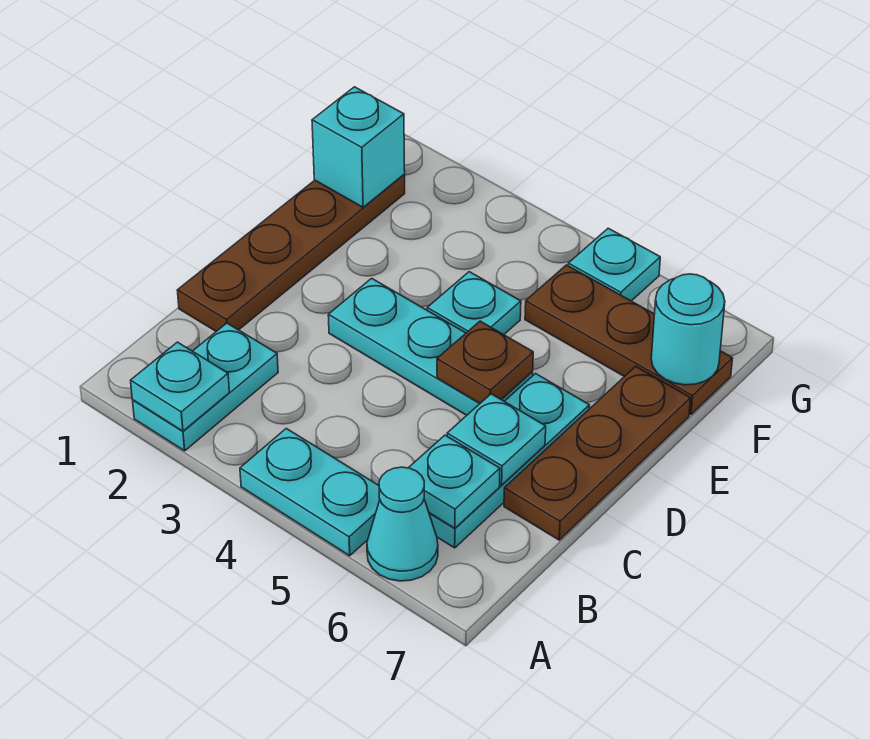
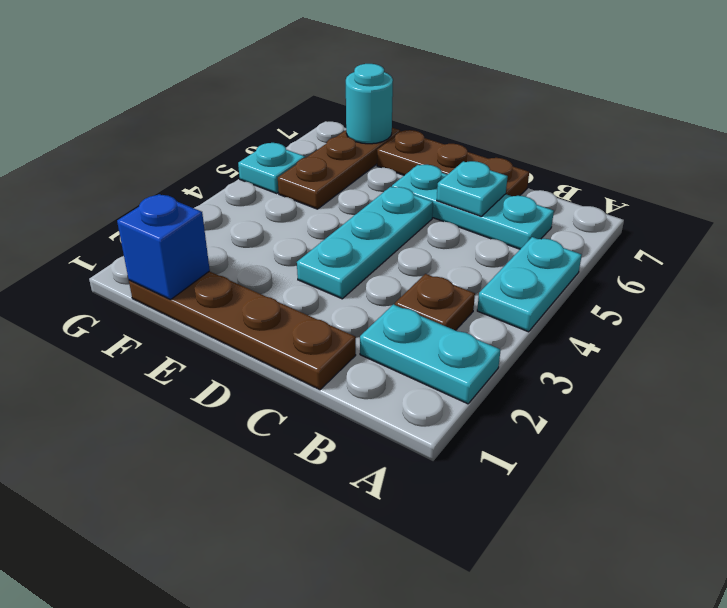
cyan plate A2 level 2 -> none
cyan cone A6 level 1 -> none
cyan plate B6 level 2 -> none
brown plate D5 level 2 -> brown plate B3 level 1
cyan plate E4 level 1 -> none
cyan brick F1 level 2 -> blue brick F1 level 2

